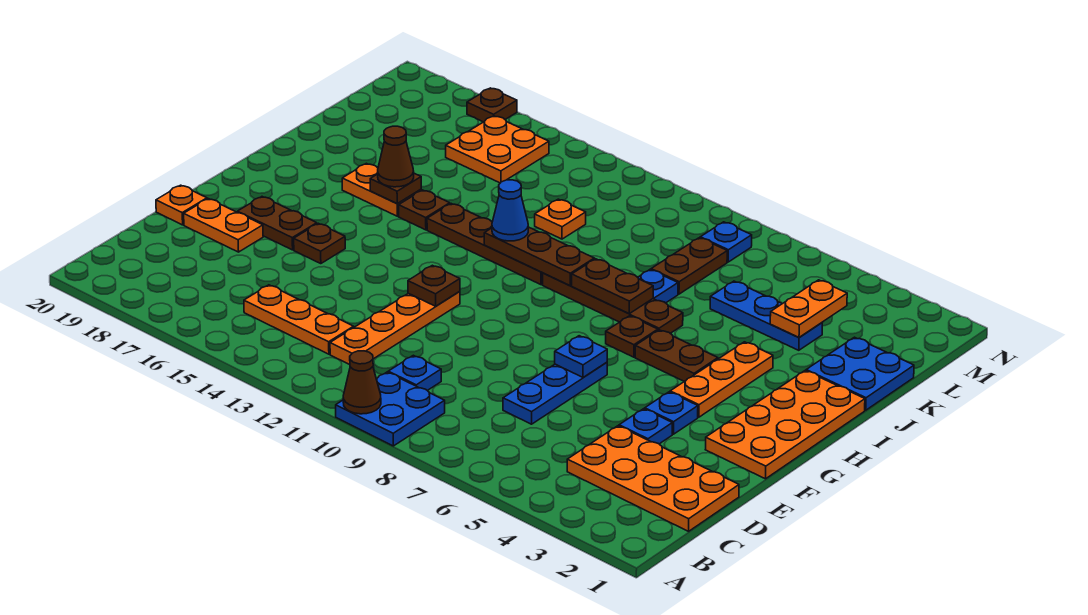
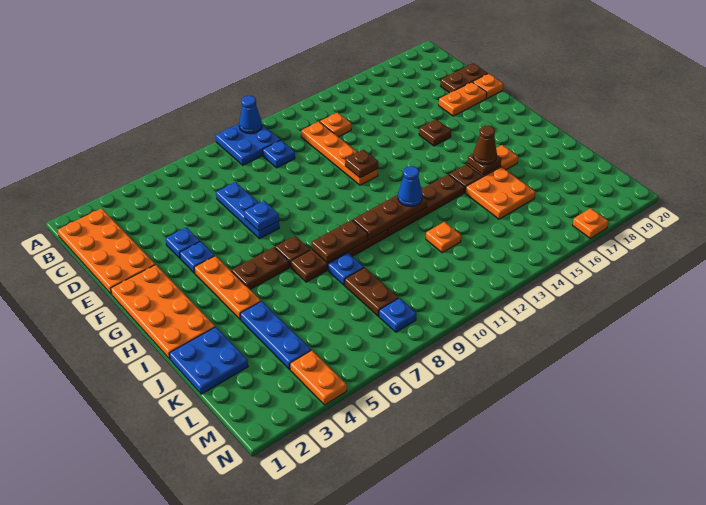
brown cone A10 level 2 -> blue cone A10 level 2
orange plate C1:D4 level 1 -> orange plate B1:E2 level 1
orange plate C13:C15 level 1 -> orange plate C13 level 1
brown plate F17:F18 level 1 -> brown plate D19:D20 level 1
blue plate K4:K6 level 1 -> blue plate J4:L4 level 1
orange plate K4:L4 level 2 -> orange plate M4:N4 level 1
orange plate L15:M16 level 1 -> orange plate J15:K16 level 1
brown plate N17 level 1 -> orange plate N17 level 1

